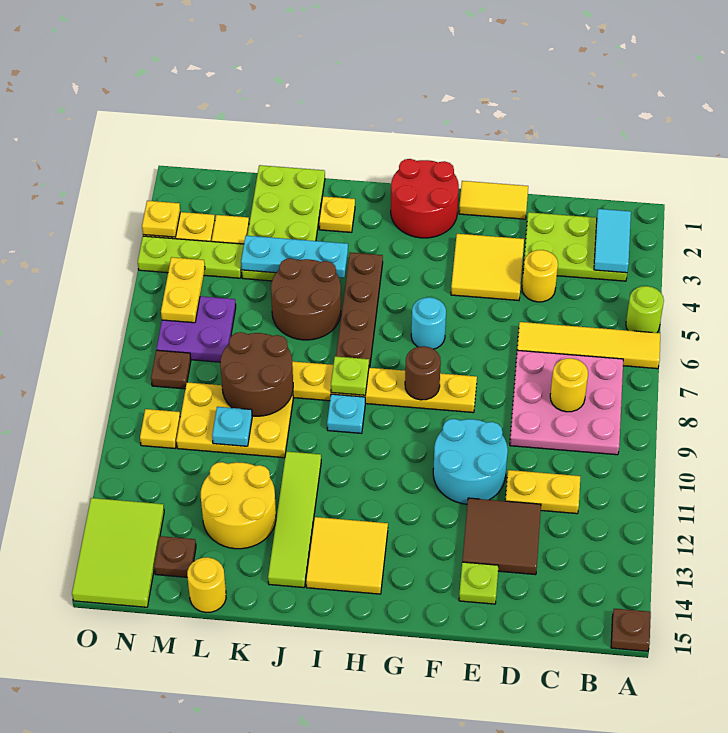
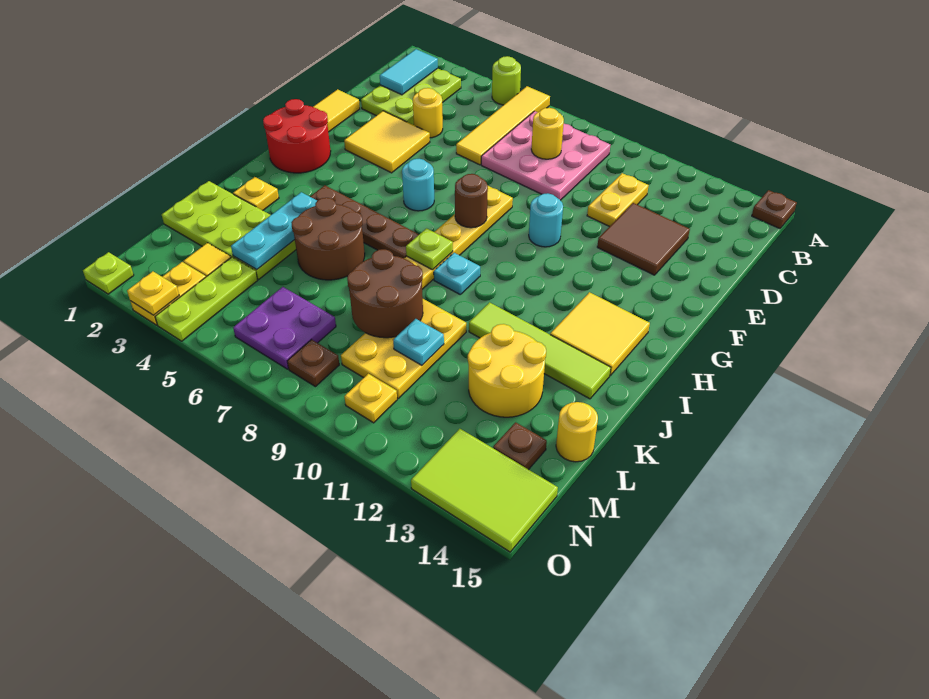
cyan tile B2:B3 level 2 -> cyan tile B2:C2 level 2
cyan round brick E10:F11 level 1 -> cyan round brick F10 level 1
lime plate E14 level 1 -> lime plate O1 level 1
yellow plate N5:N6 level 2 -> none

